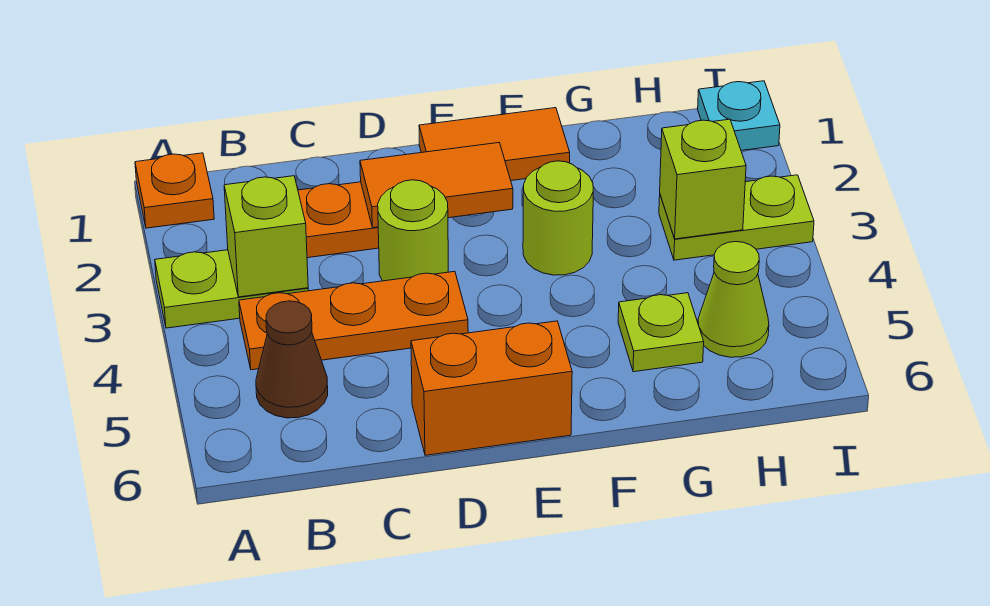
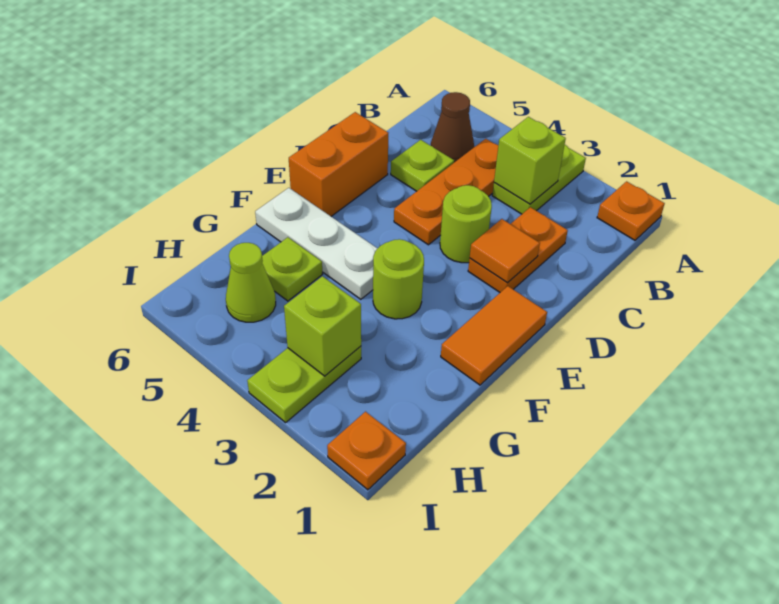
none -> lime plate C5 level 1
orange tile D2:E2 level 2 -> orange tile D2 level 2
none -> white plate F4:F6 level 1
cyan plate I1 level 1 -> orange plate I1 level 1

